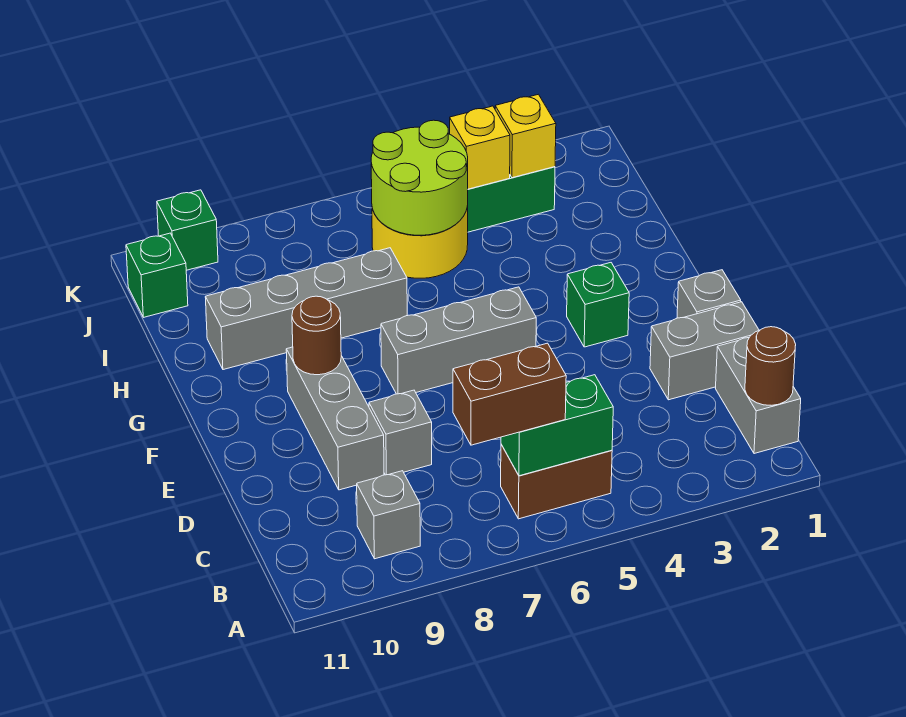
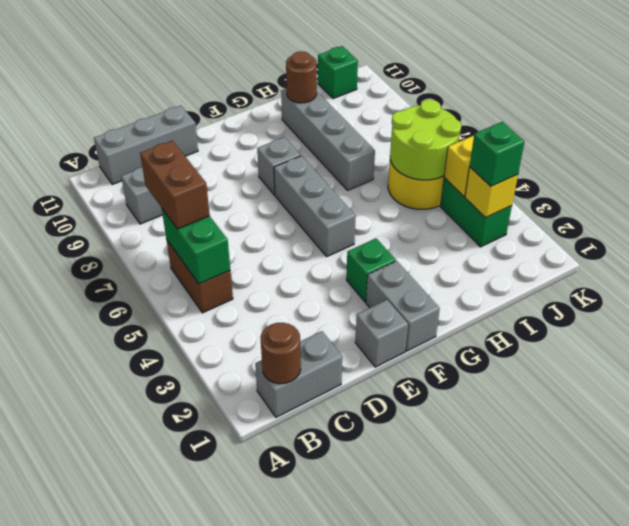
grey brick D1:D2 level 1 -> grey brick F1:F2 level 1
grey brick D8 level 1 -> grey brick F8 level 1
grey brick D9:F9 level 1 -> grey brick B11:D11 level 1
brown round brick F9 level 2 -> brown round brick H10 level 2
green brick K10 level 1 -> green brick J3 level 3

